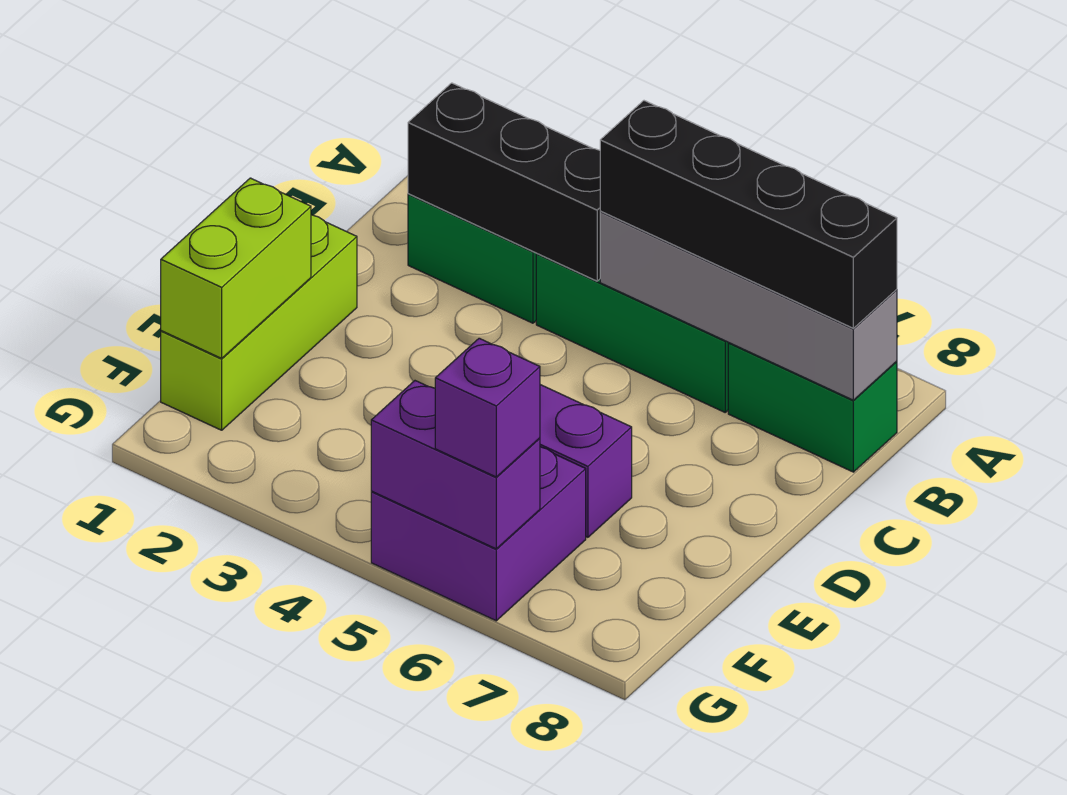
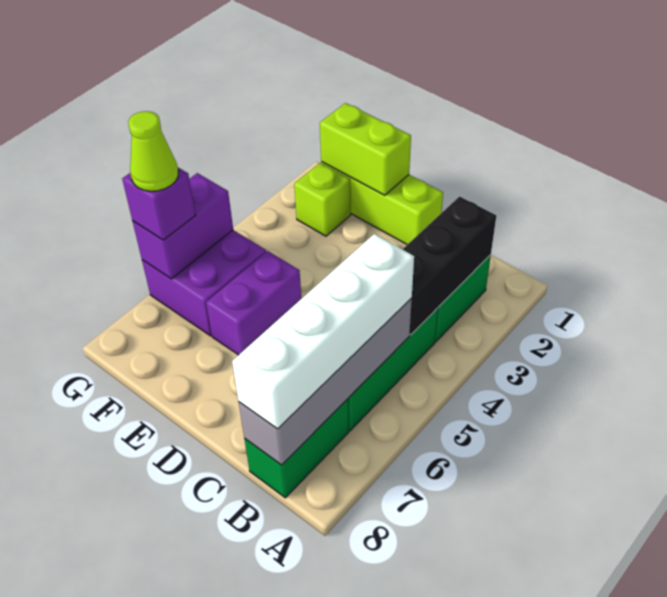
black brick B5:B8 level 3 -> white brick B5:B8 level 3
none -> lime brick F2 level 1
none -> lime cone G6 level 4

